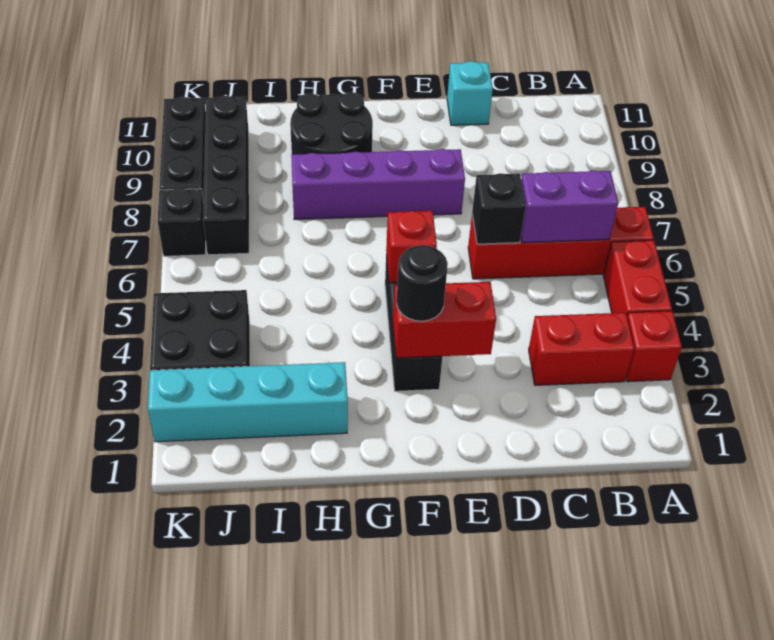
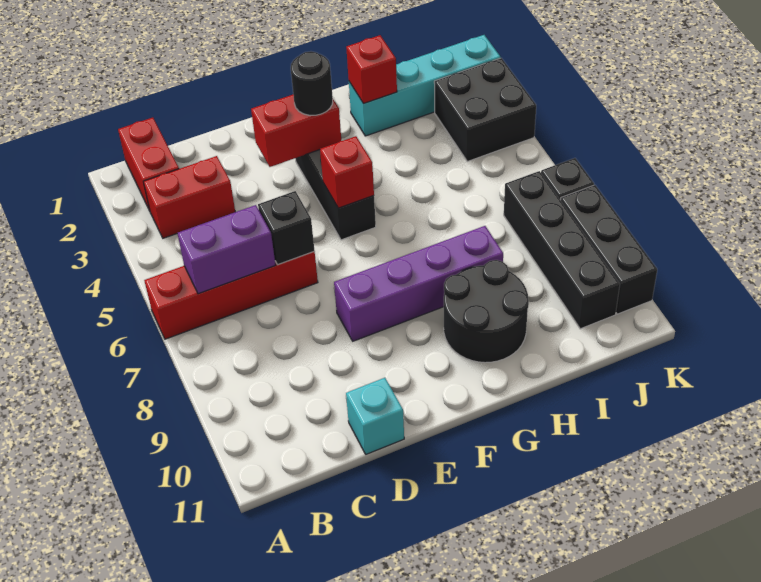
red brick A3 level 1 -> red brick H2 level 2
red brick A4:A5 level 1 -> red brick B1:B2 level 1

